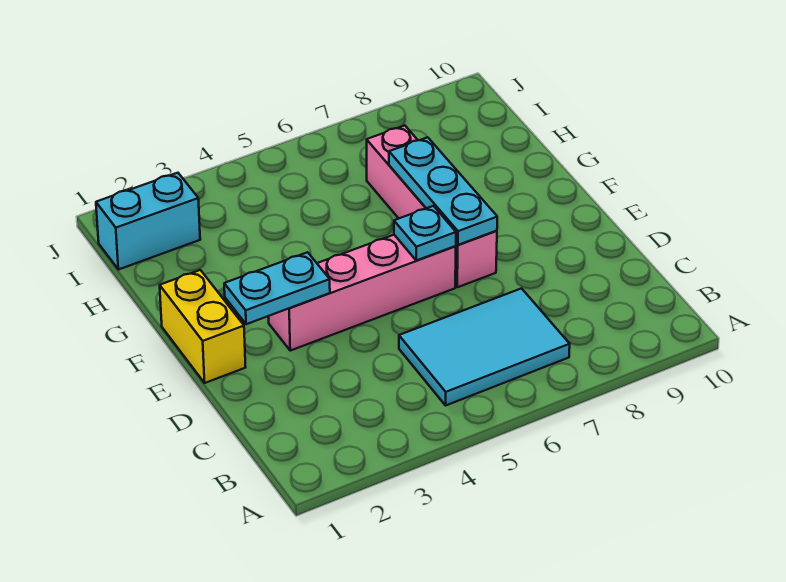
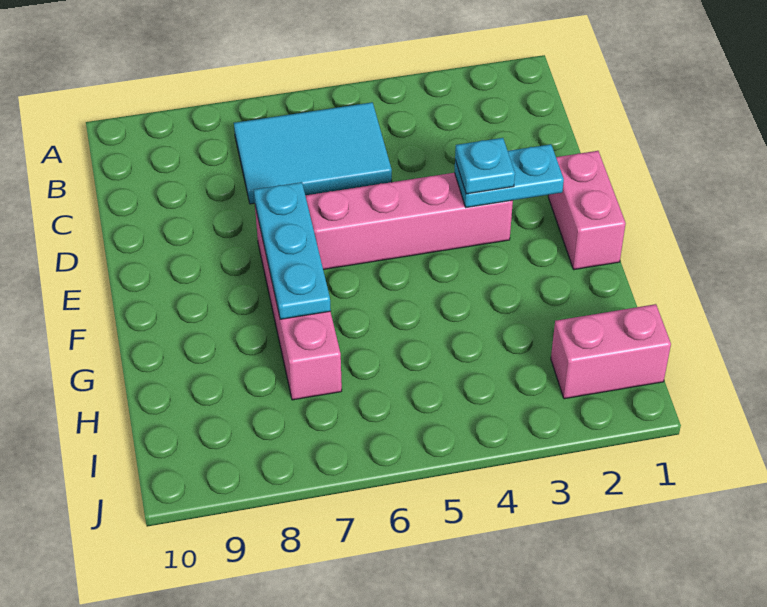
yellow brick E1:F1 level 1 -> pink brick E1:F1 level 1
cyan plate E6 level 2 -> cyan plate E3 level 3
cyan brick I1:I2 level 1 -> pink brick I1:I2 level 1

